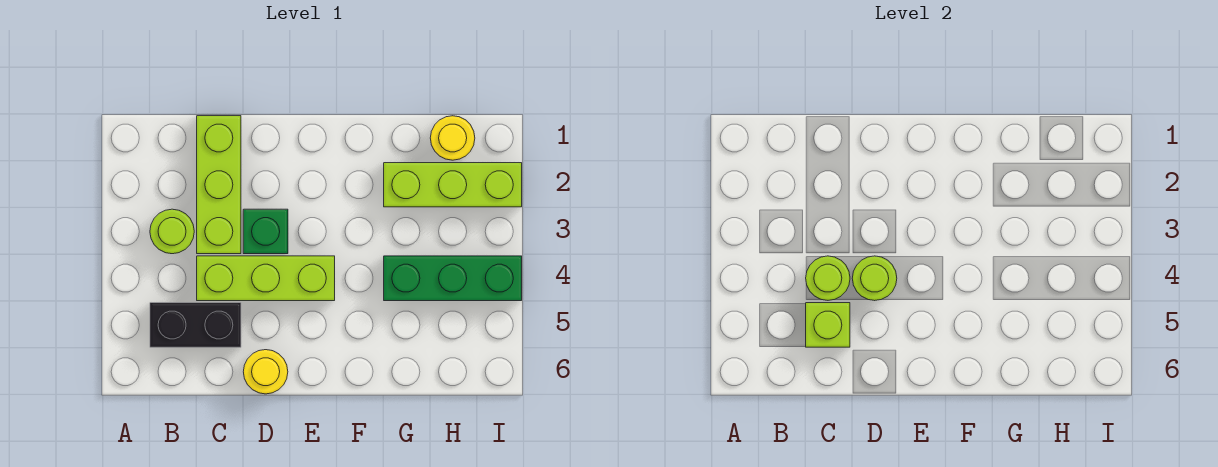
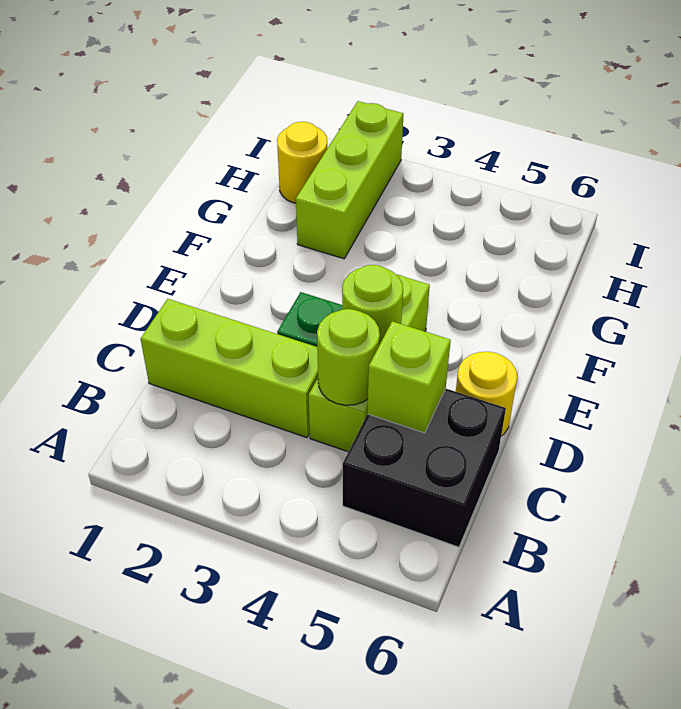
lime round brick B3 level 1 -> none
black brick B5:C5 level 1 -> black brick B5:C6 level 1
green brick G4:I4 level 1 -> none

